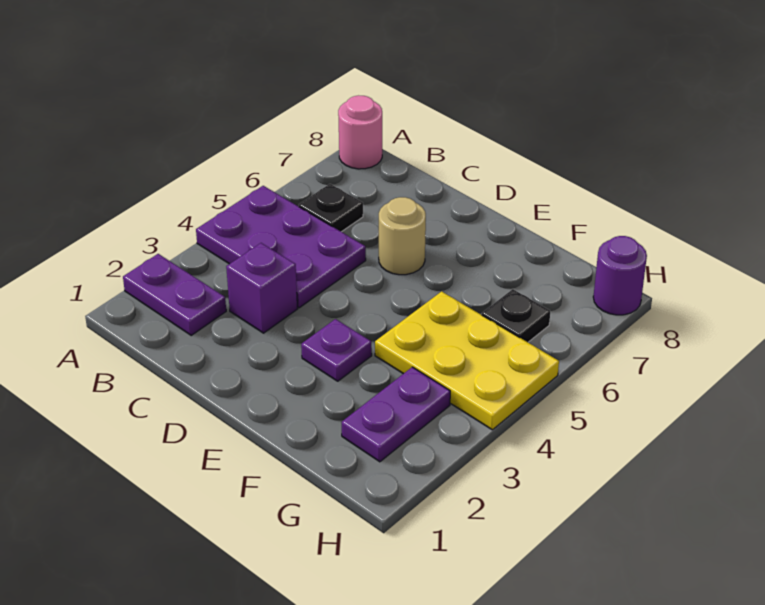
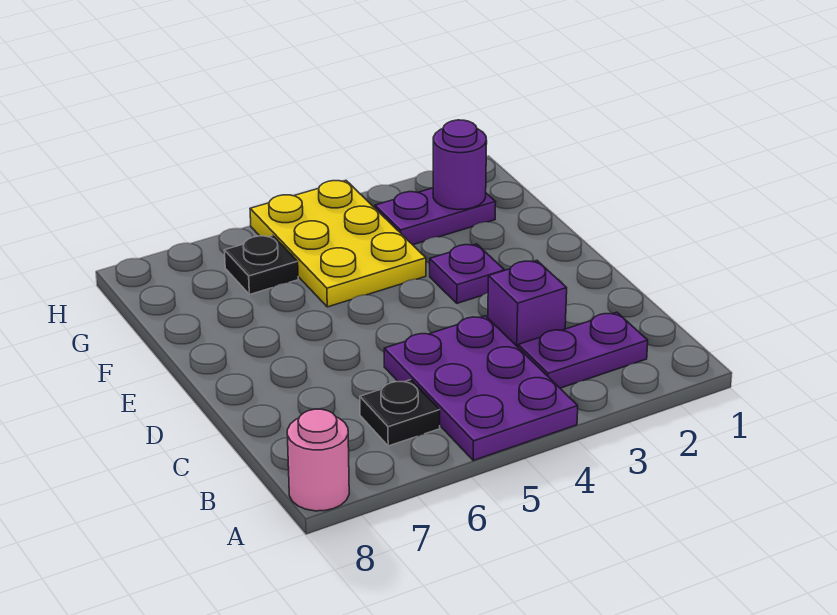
purple plate A2:B2 level 1 -> purple plate B2:B3 level 1
tan round brick D6 level 1 -> none
purple round brick H8 level 1 -> purple round brick G2 level 2

